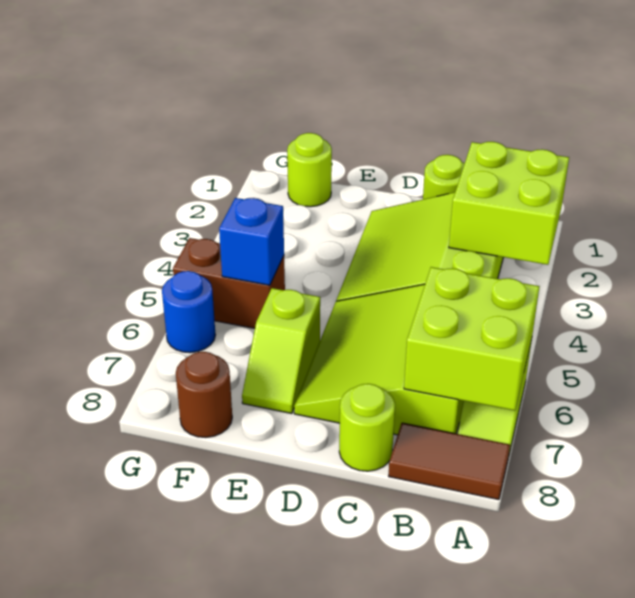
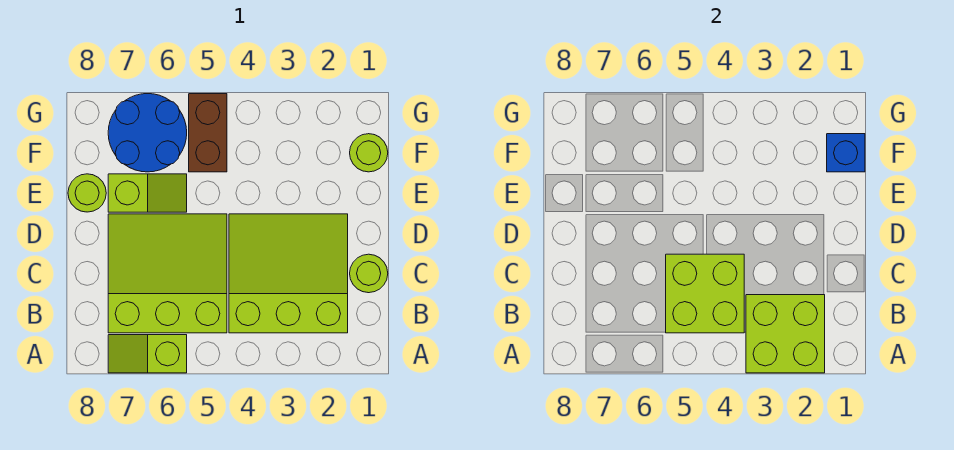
lime brick A6:B7 level 2 -> lime brick B4:C5 level 2
brown tile A8:B8 level 1 -> none
lime round brick C8 level 1 -> lime round brick E8 level 1
lime slope E6:E7 level 1 top 6 -> lime slope E6:E7 level 1 top 7
blue brick F5 level 2 -> blue brick F1 level 2
brown round brick F8 level 1 -> none
blue round brick G6 level 1 -> blue round brick F6:G7 level 1

